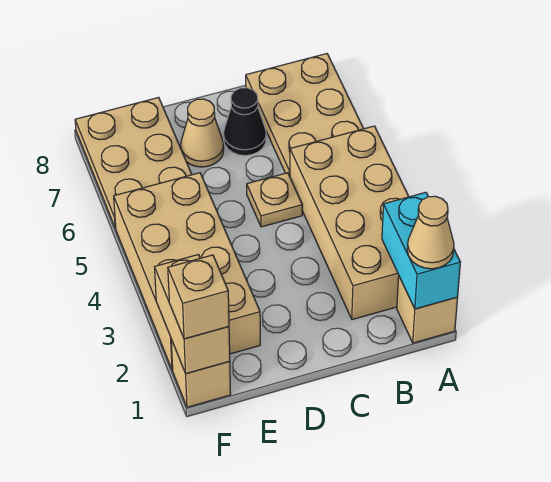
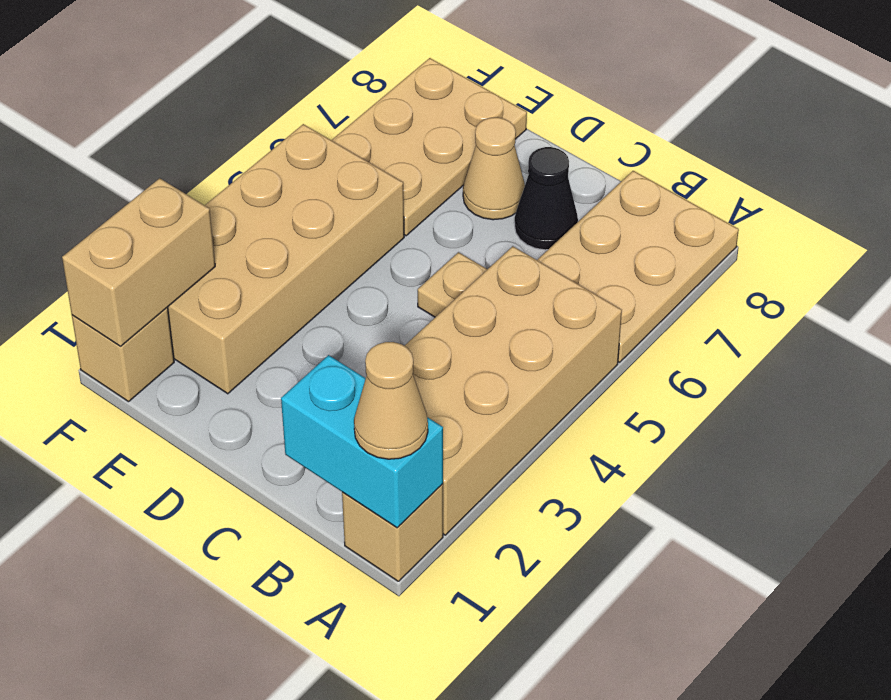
cyan brick A1:A2 level 2 -> cyan brick A1:B1 level 2
tan brick F1 level 3 -> none

